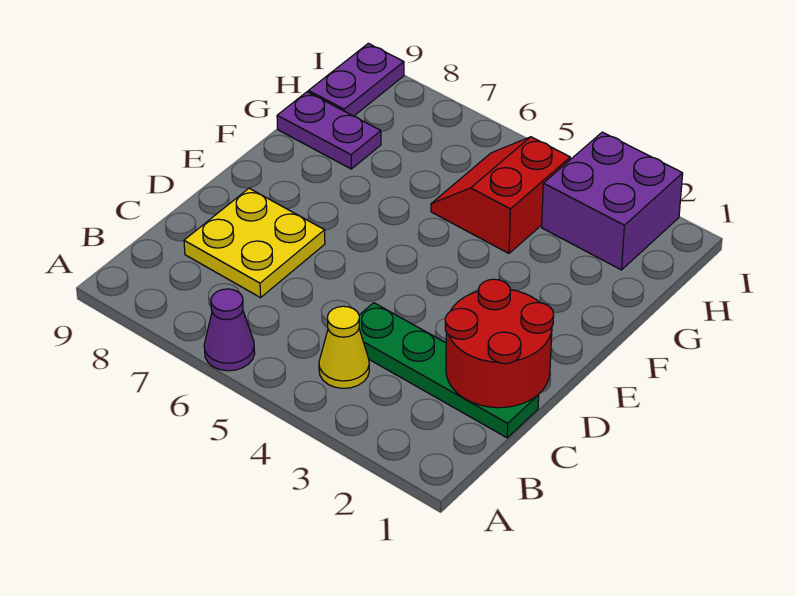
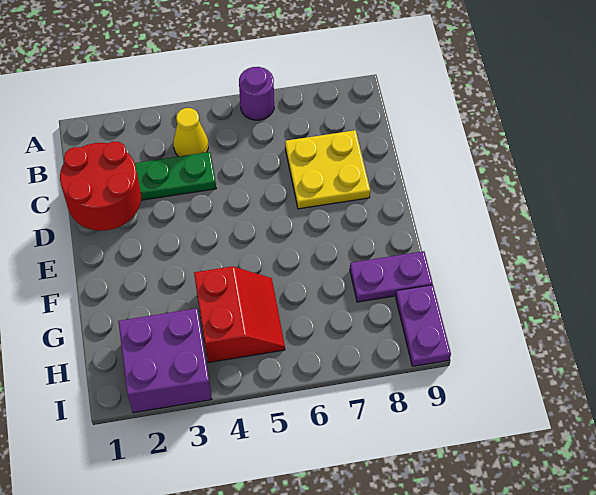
purple cone A6 level 1 -> purple round brick A6 level 1

